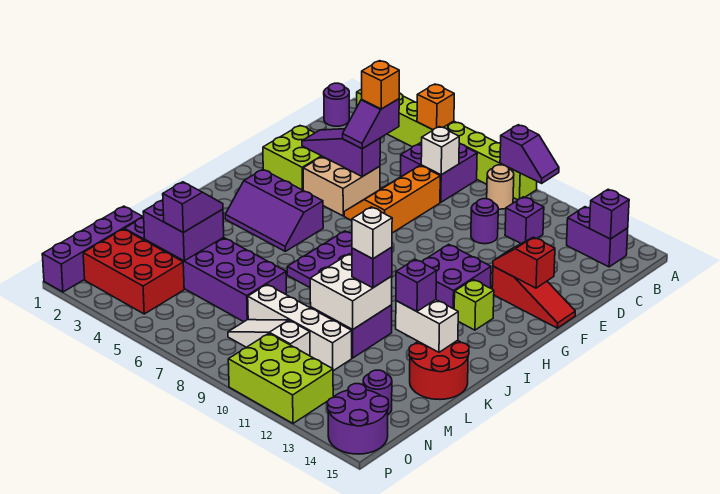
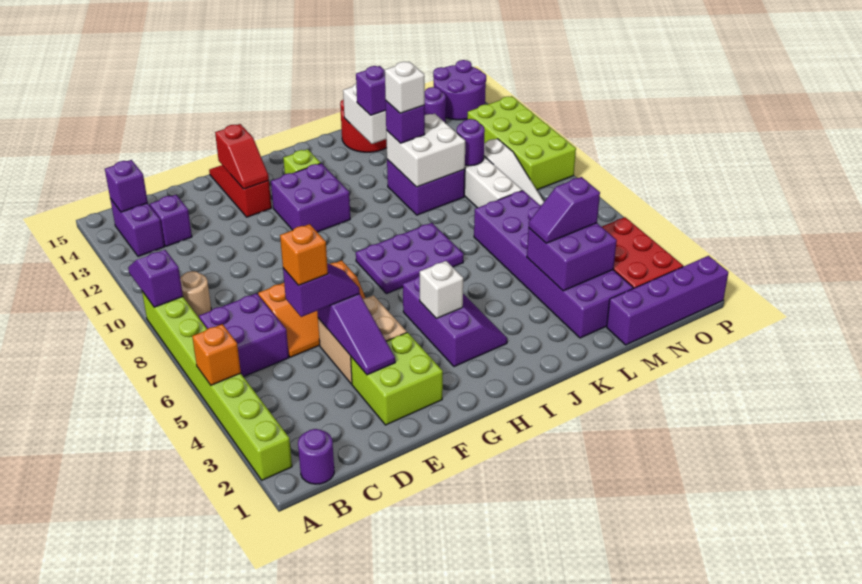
white brick C7 level 2 -> white brick H4 level 2
purple brick C11 level 1 -> purple brick C13 level 1
purple round brick D10 level 1 -> purple round brick M10 level 2
lime brick O10:P12 level 1 -> lime brick O9:P12 level 1

